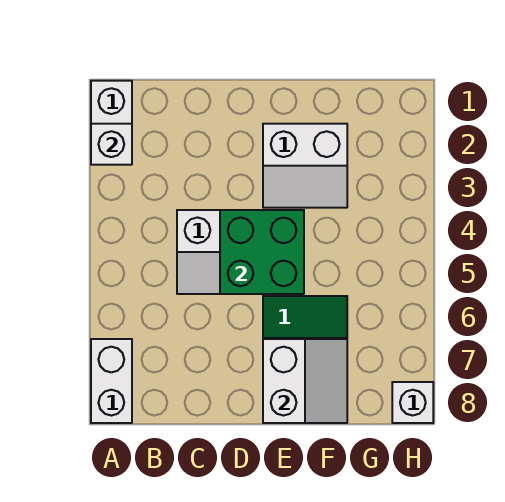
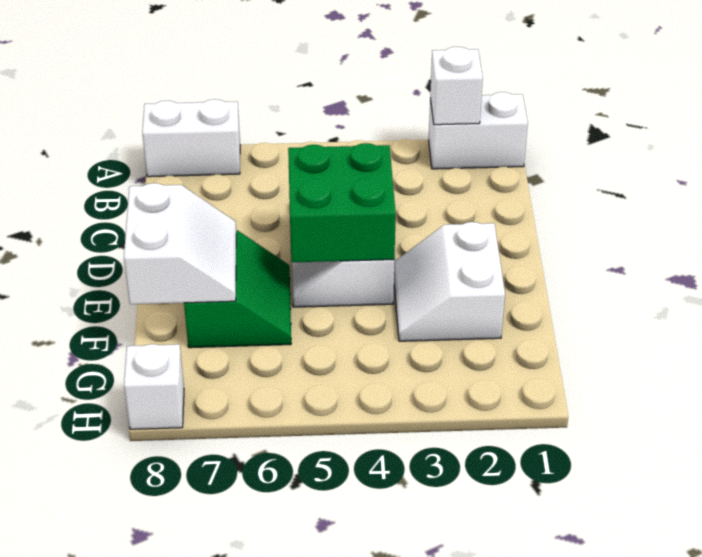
white slope E7:F8 level 2 top E -> white slope E7:F8 level 2 top 8

